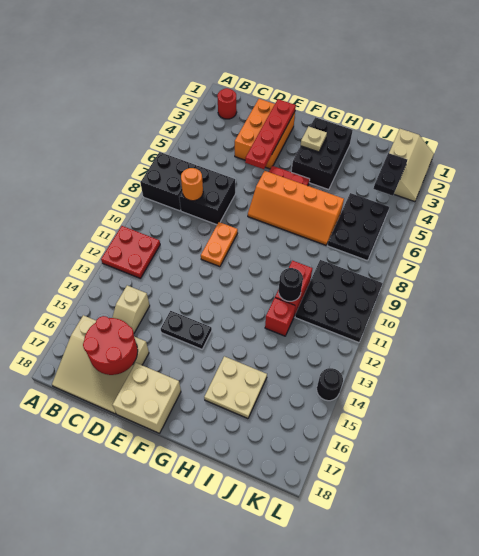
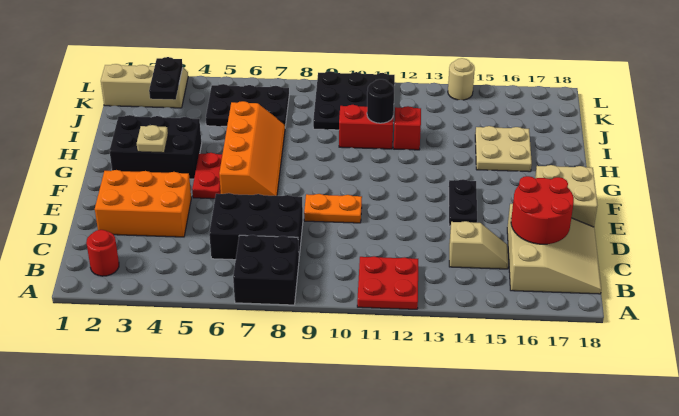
black brick C7:D8 level 1 -> black brick C6:D8 level 1
orange round brick C8 level 2 -> none
red plate E2:E5 level 2 -> none
black plate K3:K4 level 2 -> black plate J3:K3 level 2
black round brick L14 level 1 -> tan round brick L14 level 1

